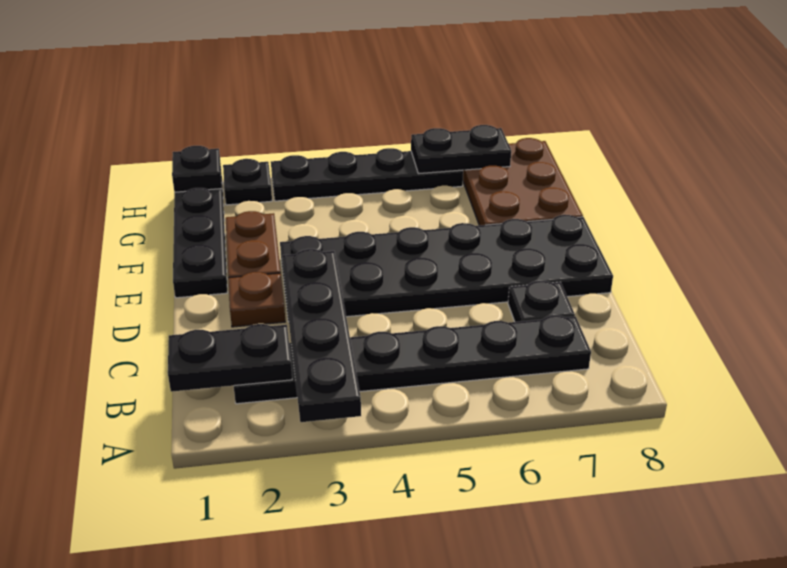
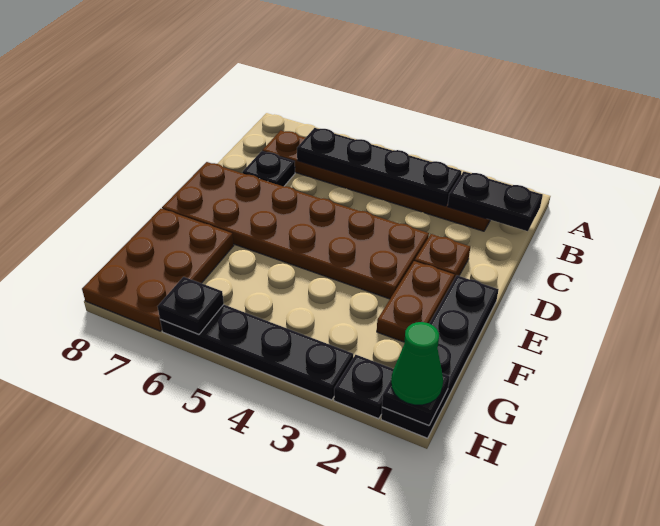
black plate A3:D3 level 2 -> black plate B3:B6 level 2
black plate B2:B7 level 1 -> brown plate B2:B7 level 1
black plate D3:E8 level 1 -> brown plate D3:E8 level 1
none -> green cone H1 level 3
black plate H6:H7 level 2 -> black plate H6 level 2

